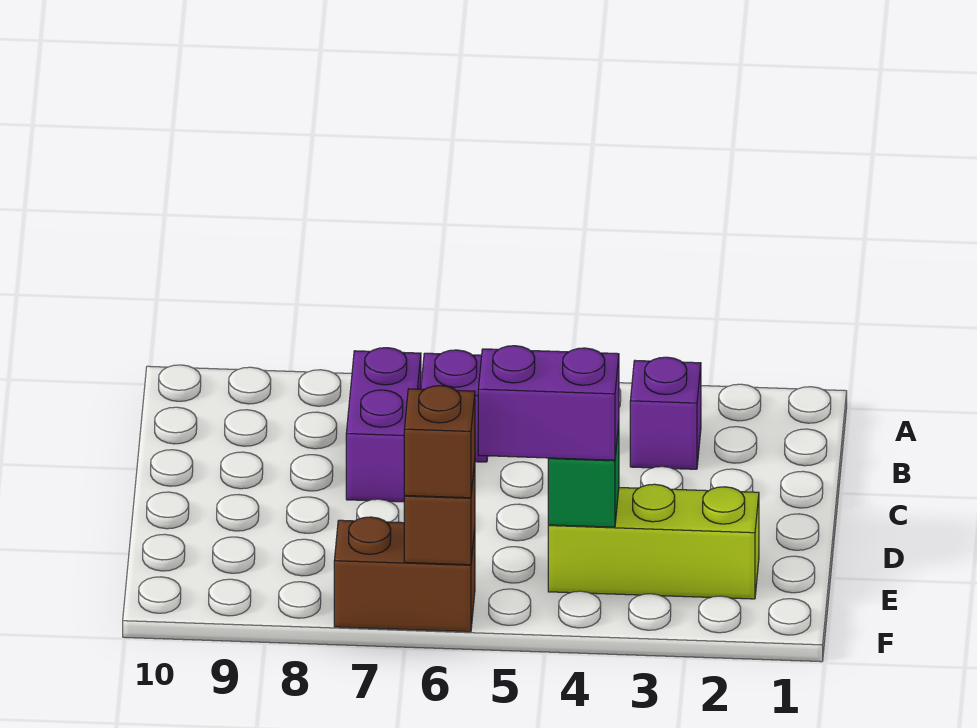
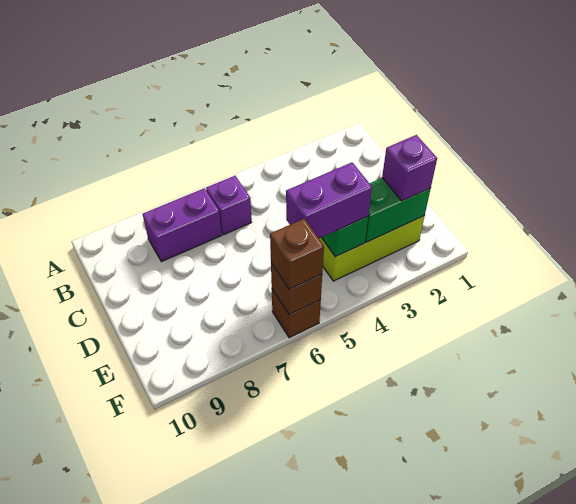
purple brick B3 level 1 -> purple brick E2 level 3
purple brick B7:C7 level 1 -> purple brick B7:B8 level 1
none -> green brick E2:E3 level 2
brown brick F6:F7 level 1 -> brown brick F6 level 1

